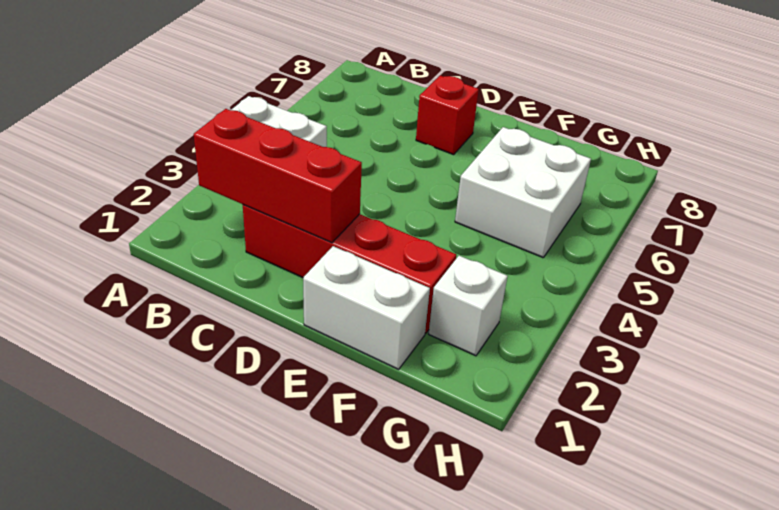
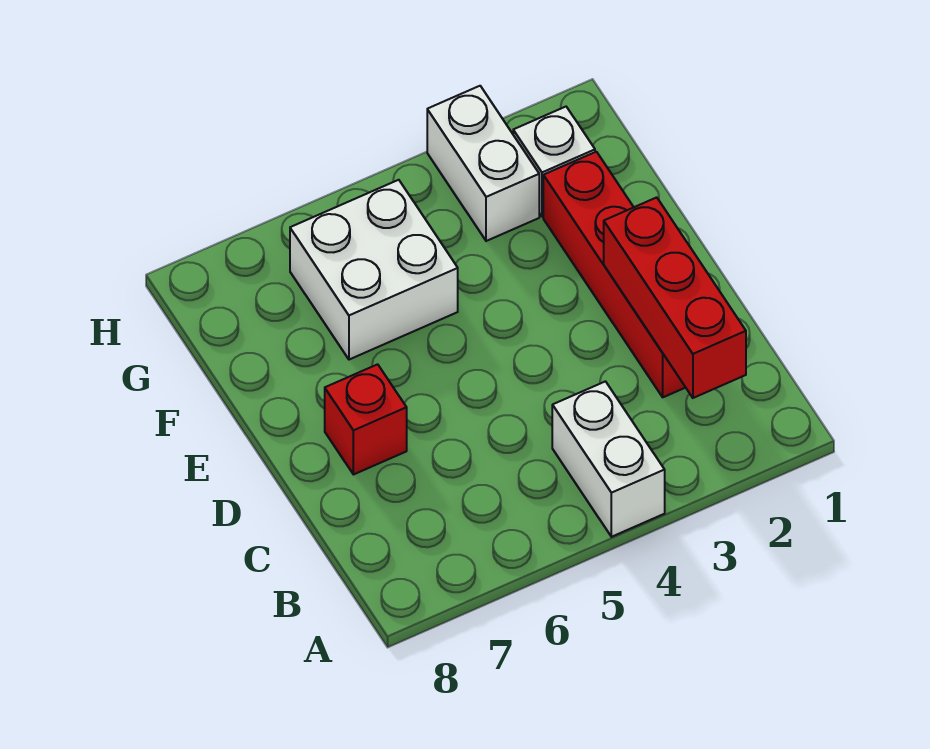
white brick E1:F1 level 1 -> white brick G3:H3 level 1

